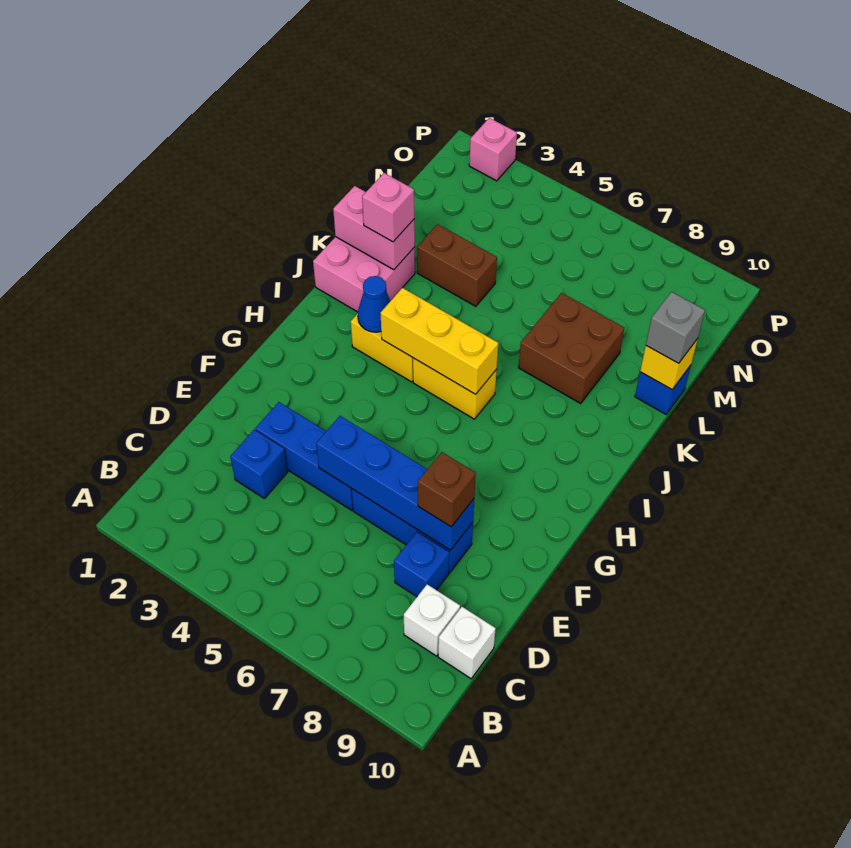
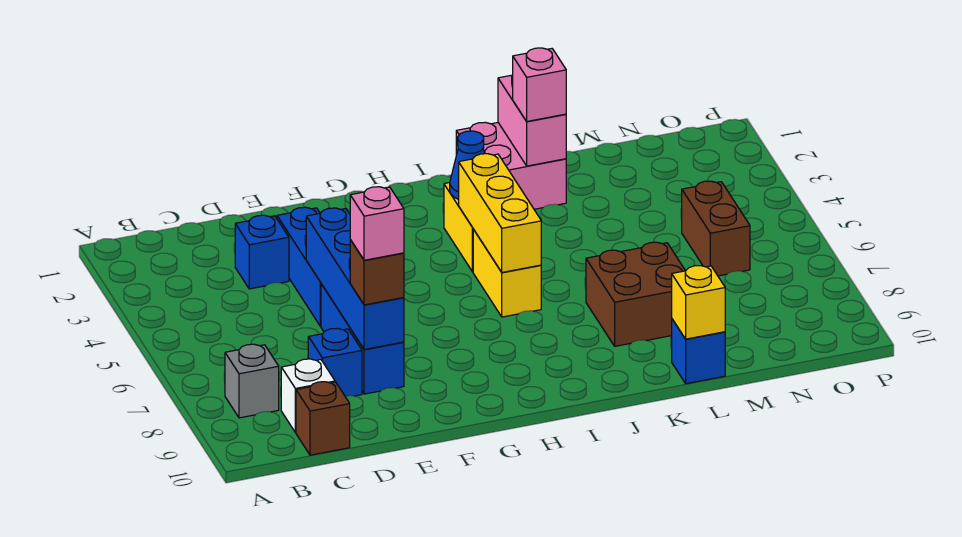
white brick C10 level 1 -> brown brick C10 level 1
brown brick L3:L4 level 1 -> brown brick N5:N6 level 1
grey brick L10 level 3 -> grey brick B8 level 1
pink brick P2 level 1 -> pink brick E8 level 4

